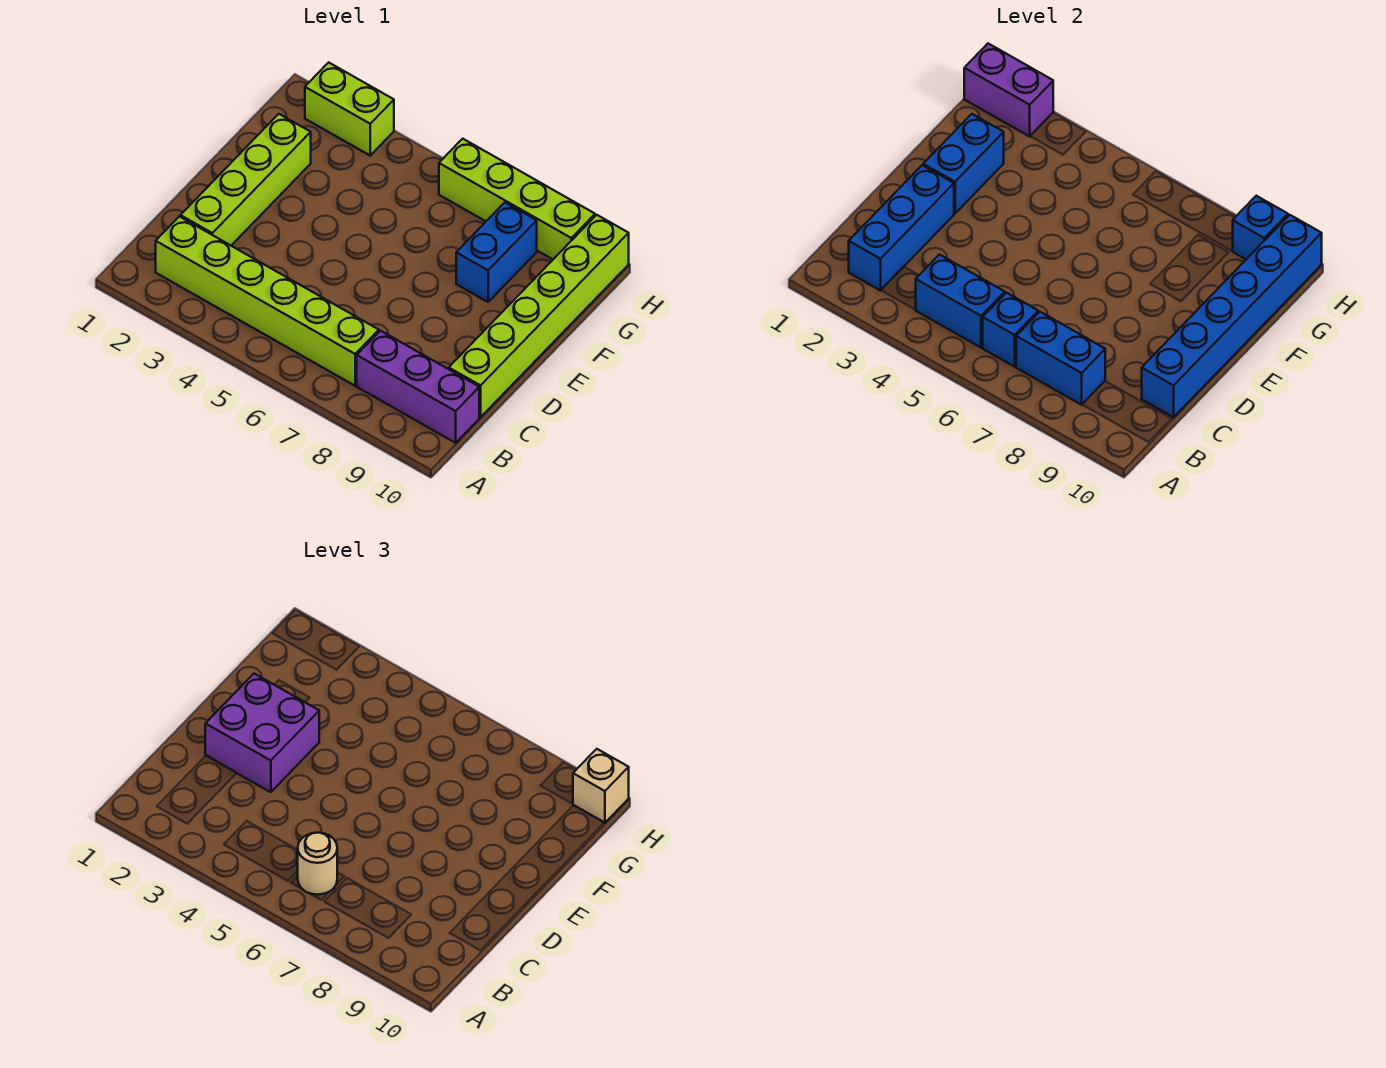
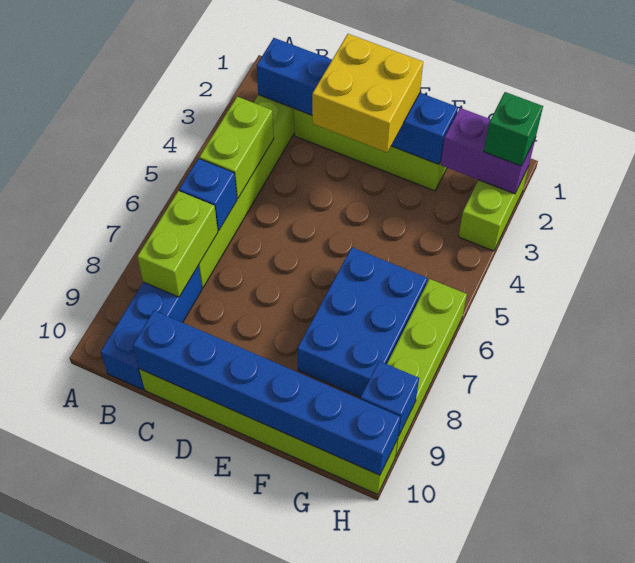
blue brick B4:B5 level 2 -> lime brick B4:B5 level 2
tan round brick B6 level 3 -> none
blue brick B7:B8 level 2 -> lime brick B7:B8 level 2
purple brick B8:B10 level 1 -> blue brick B8:B10 level 1
purple brick D2:E3 level 3 -> yellow brick D2:E3 level 3
blue brick F8:G8 level 1 -> blue brick F6:G8 level 1
purple brick H1:H2 level 2 -> purple brick G2:H2 level 2
none -> green brick H2 level 3
tan brick H10 level 3 -> none

